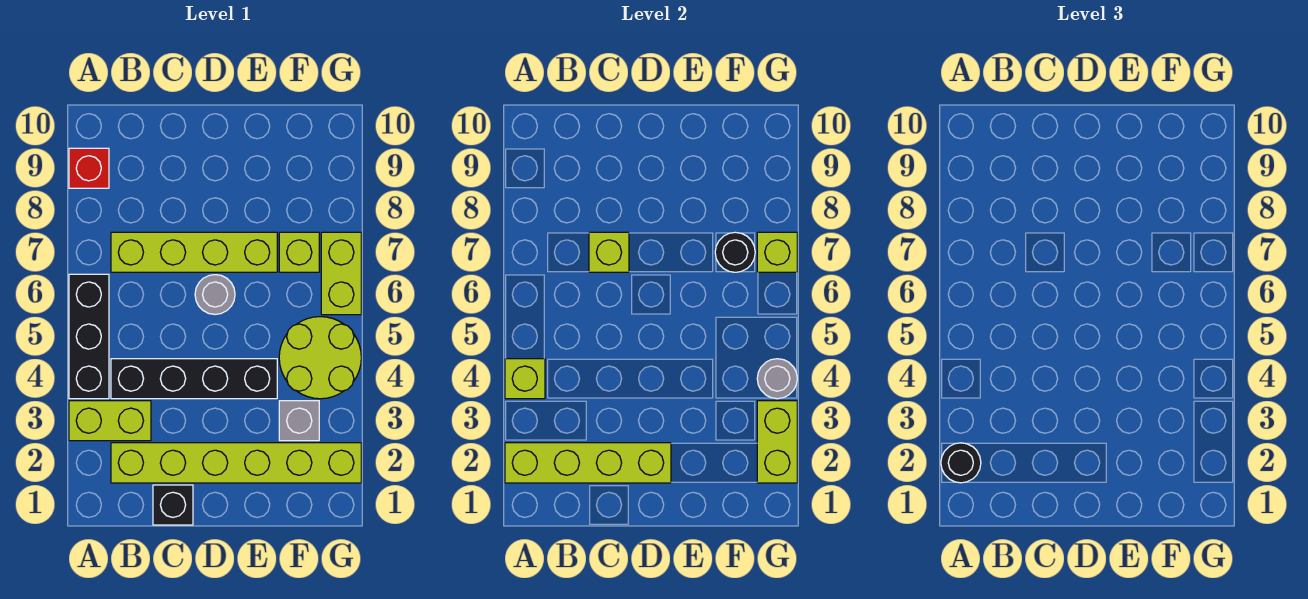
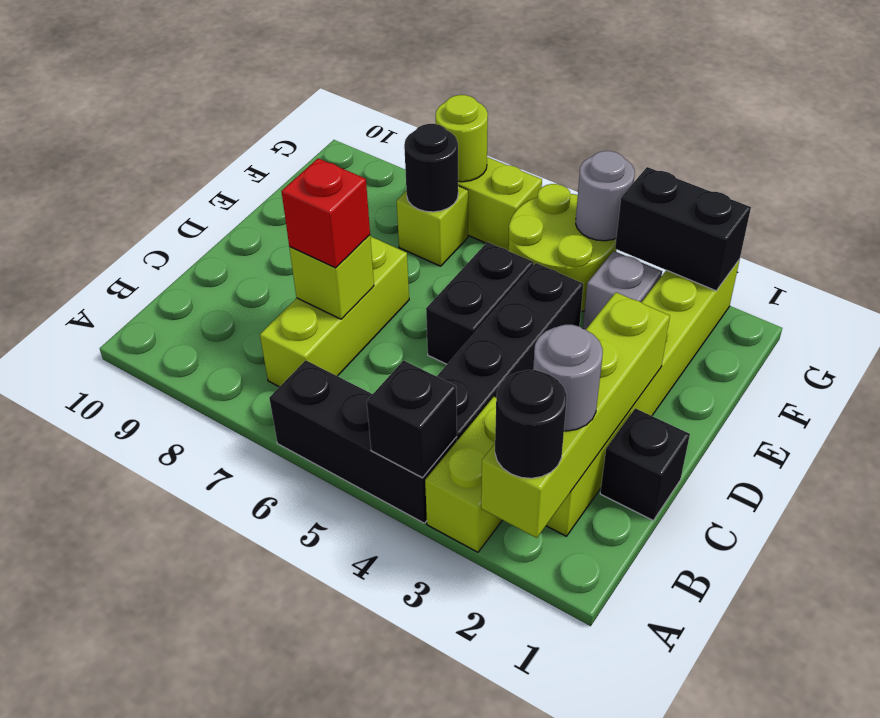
lime brick A4 level 2 -> black brick A4 level 2
red brick A9 level 1 -> red brick C7 level 3
lime brick B7:E7 level 1 -> lime brick B7:D7 level 1
none -> black brick D5:E5 level 1
grey round brick D6 level 1 -> grey round brick B2 level 3
lime brick G2:G3 level 2 -> black brick G2:G3 level 2
lime brick G7 level 2 -> lime round brick G7 level 2

